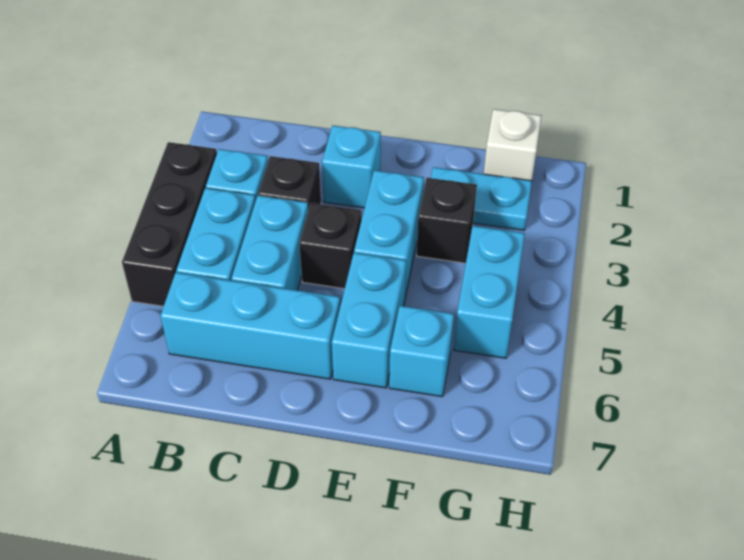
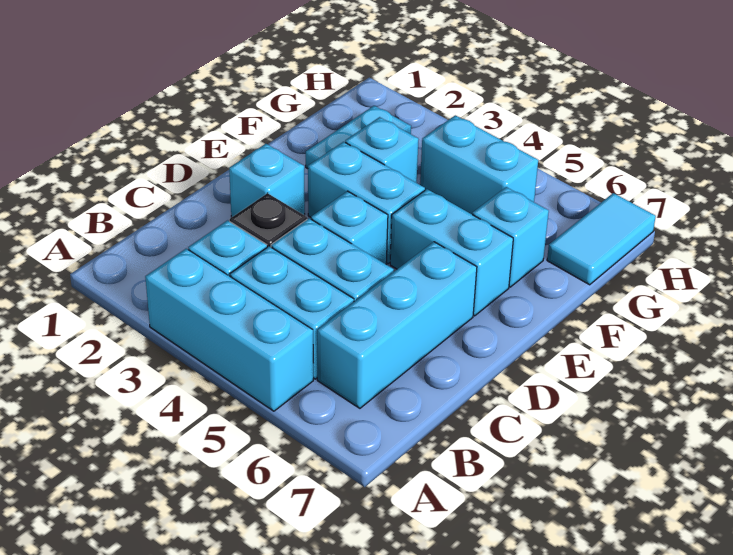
black brick A3:A5 level 1 -> cyan brick A3:A5 level 1
black brick D4 level 1 -> cyan brick D4 level 1
black brick F3 level 1 -> cyan brick F3 level 1
white brick G1 level 1 -> none
none -> cyan tile G7:H7 level 1

